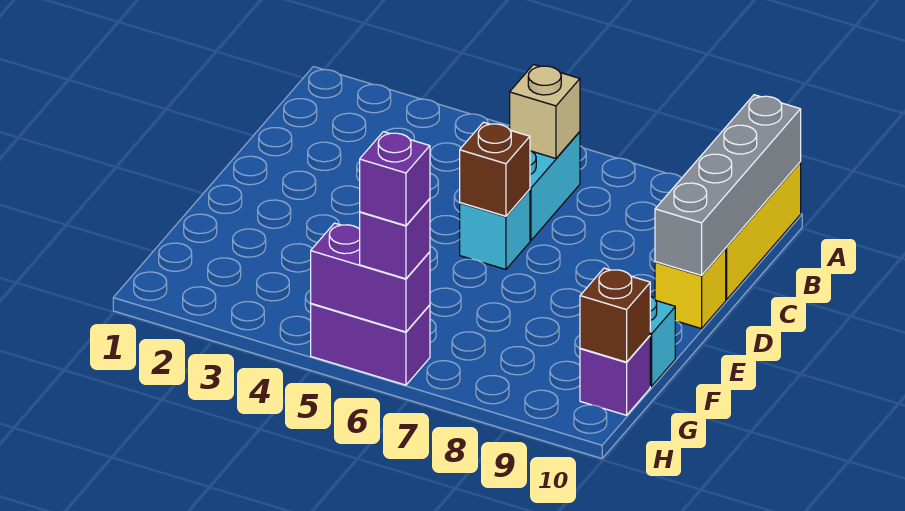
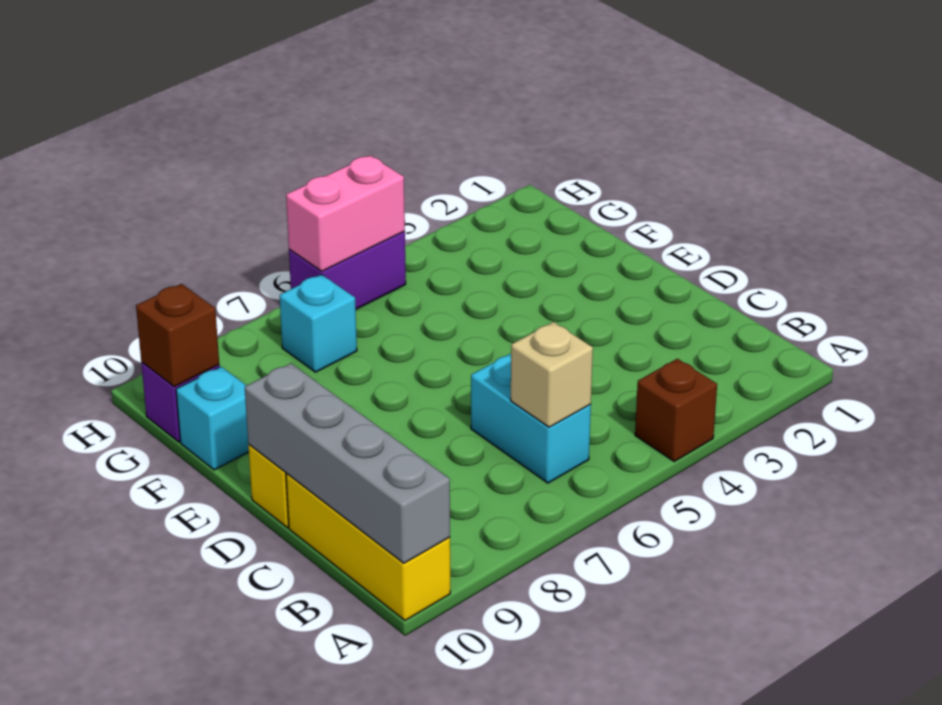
cyan brick D6 level 1 -> cyan brick G7 level 1
brown brick D6 level 2 -> brown brick A4 level 1
purple brick H5:H6 level 2 -> pink brick H5:H6 level 2
purple brick H6 level 3 -> none
purple brick H6 level 4 -> none

